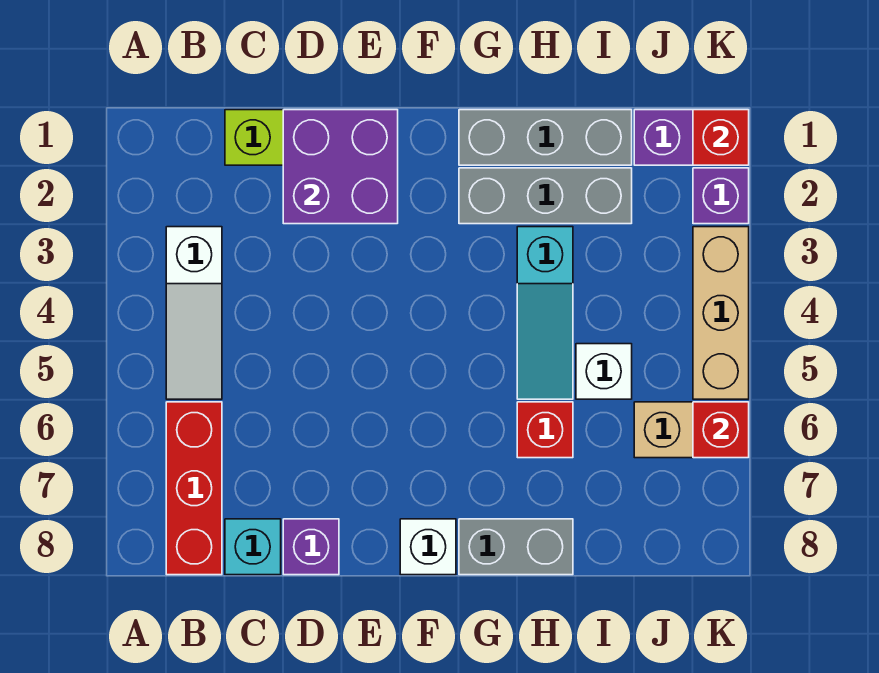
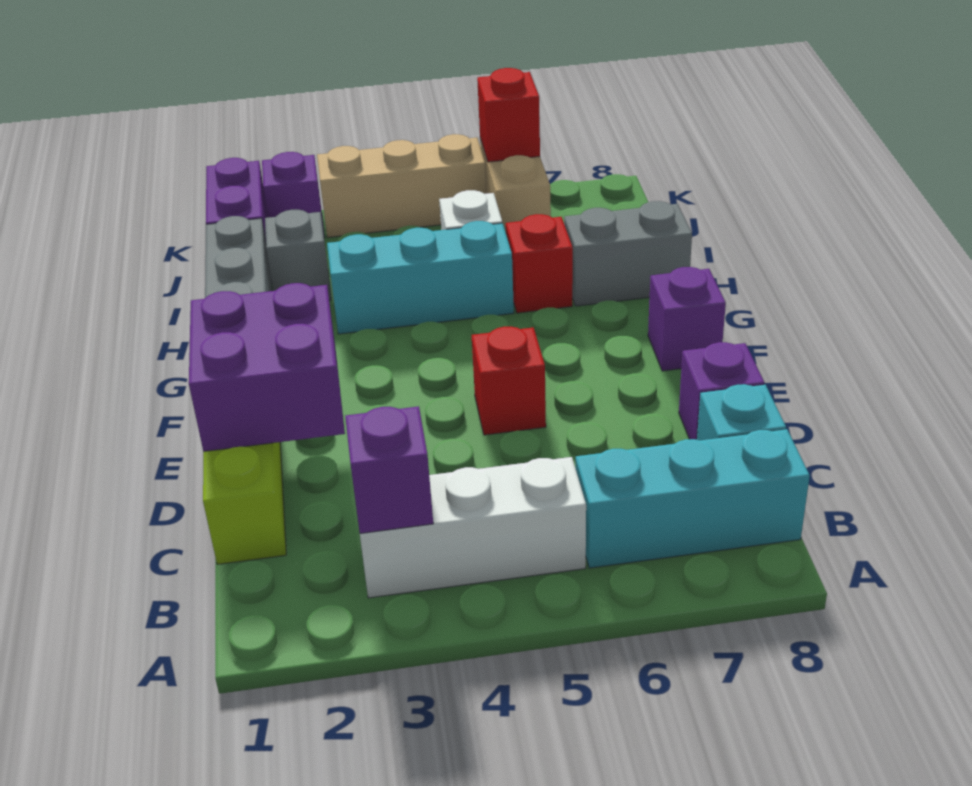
white slope B3:B5 level 1 top 3 -> white brick B3:B5 level 1
none -> purple brick B3 level 2
red brick B6:B8 level 1 -> cyan brick B6:B8 level 1
white brick F8 level 1 -> purple brick F8 level 1
grey brick G2:I2 level 1 -> grey brick I2 level 1
grey brick G8:H8 level 1 -> grey brick H7:H8 level 1
cyan slope H3:H5 level 1 top 3 -> cyan brick H3:H5 level 1
red brick K1 level 2 -> red brick E5 level 1

